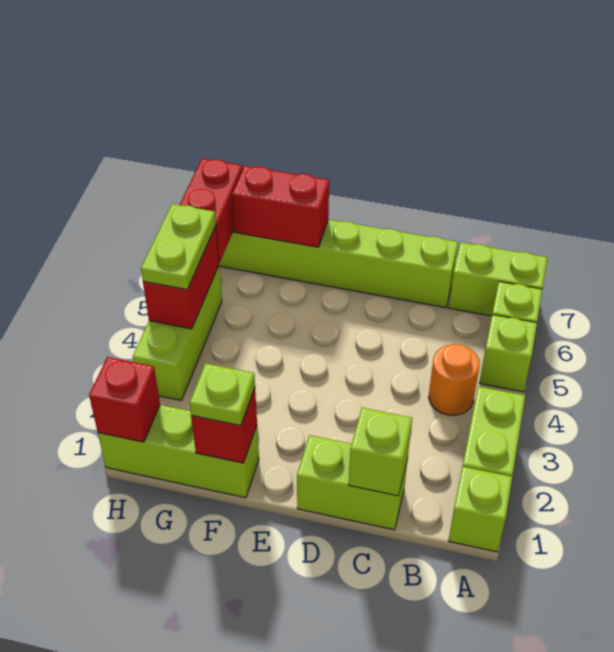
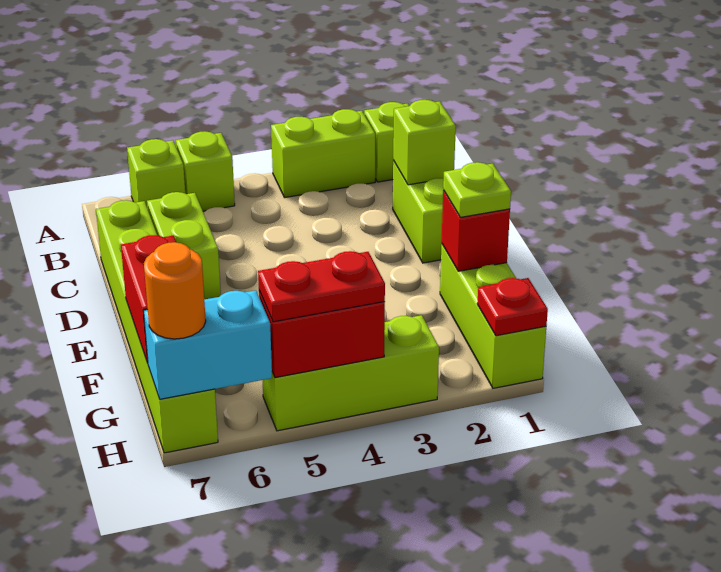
lime brick A7:B7 level 1 -> lime brick C6:D6 level 1
orange round brick B4 level 1 -> orange round brick H7 level 3
red brick H1 level 2 -> red plate H1 level 2
lime plate H4:H5 level 3 -> red plate H4:H5 level 3
red brick H6:H7 level 2 -> cyan brick H6:H7 level 2

